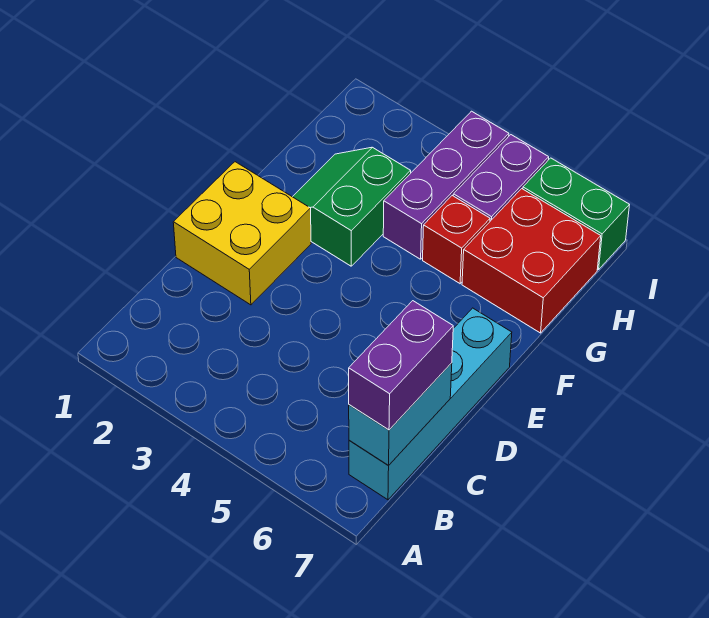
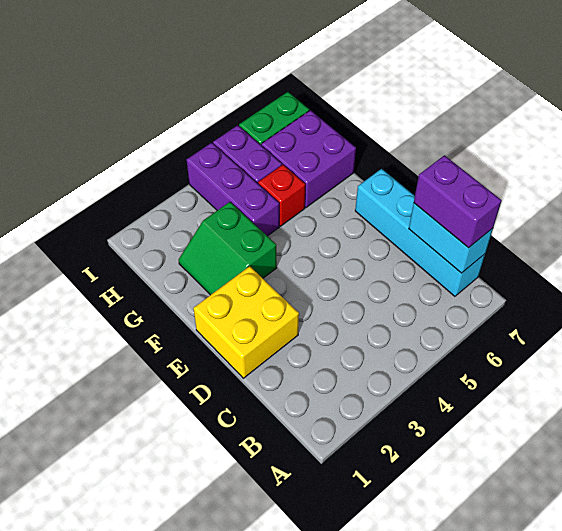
red brick G6:H7 level 1 -> purple brick G6:H7 level 1

